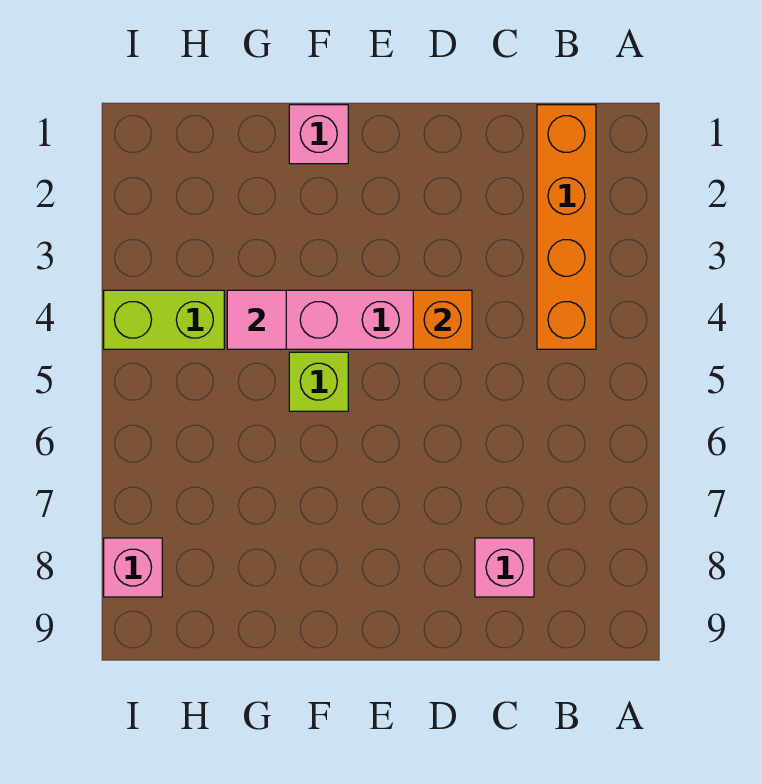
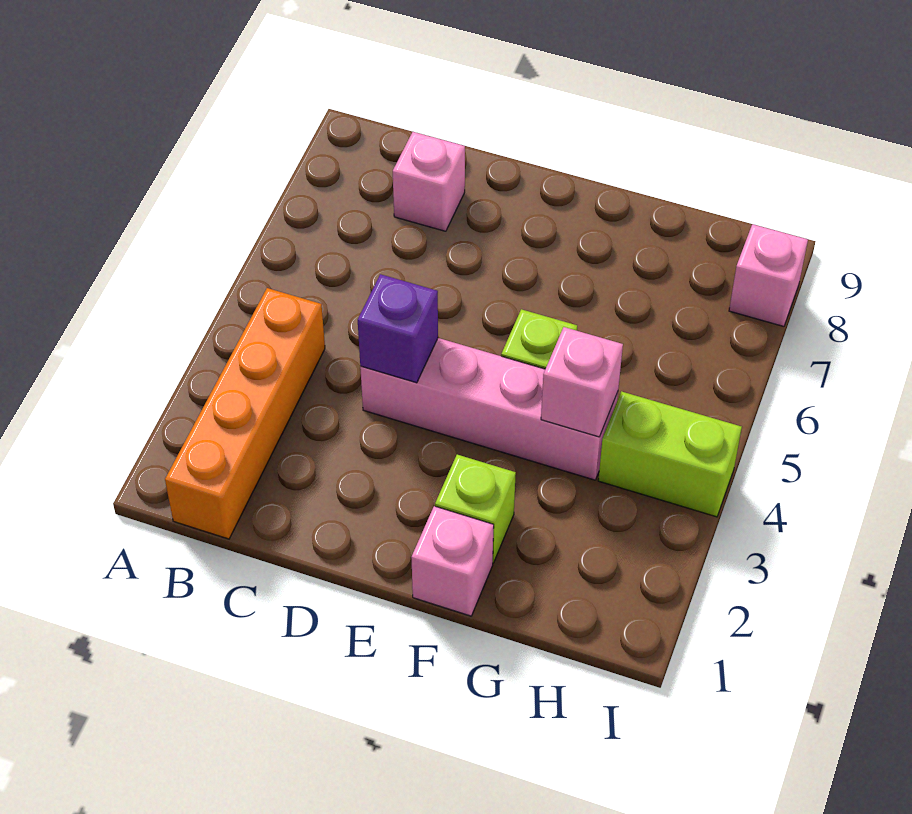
orange brick D4 level 2 -> purple brick D4 level 2
none -> lime brick F2 level 1
pink tile G4 level 2 -> pink brick G4 level 2

